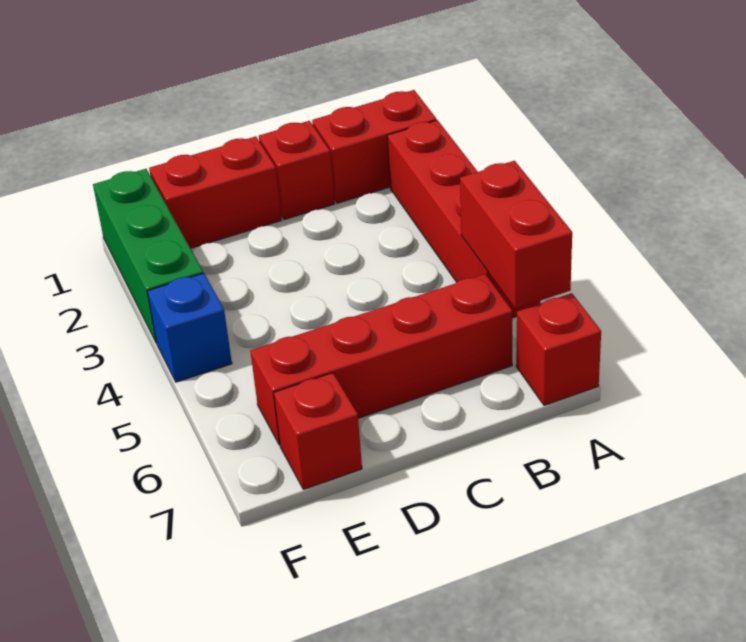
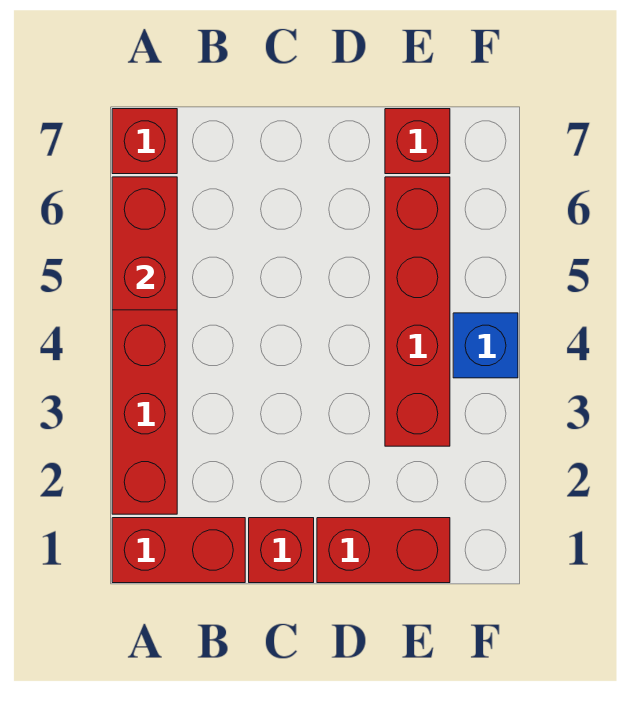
red brick B6:E6 level 1 -> red brick E3:E6 level 1
green brick F1:F3 level 1 -> none

